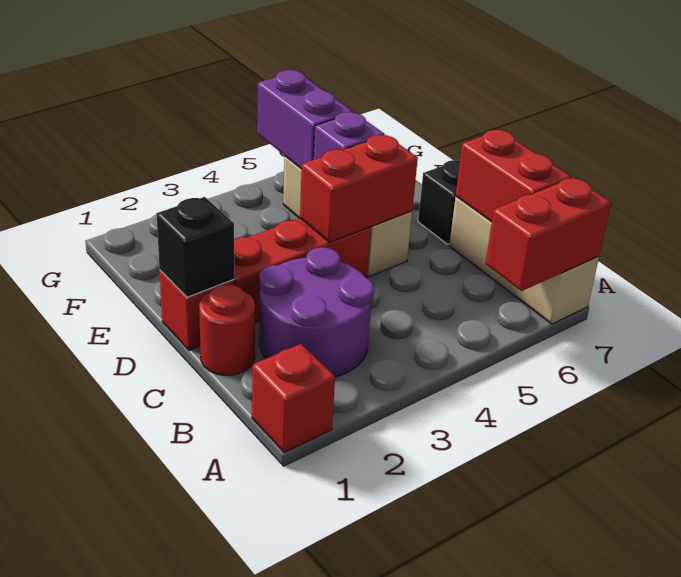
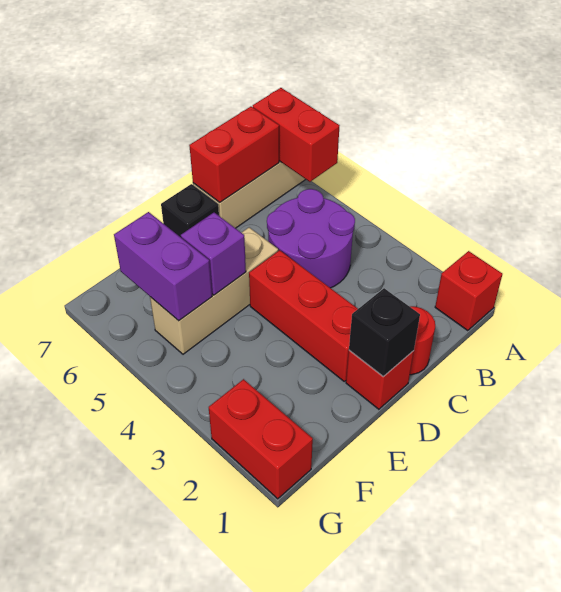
purple round brick B2:C3 level 1 -> purple round brick B4:C5 level 1
red brick D4:D5 level 2 -> red brick G1:G2 level 1
purple brick F5:G5 level 2 -> purple brick F5:F6 level 2

